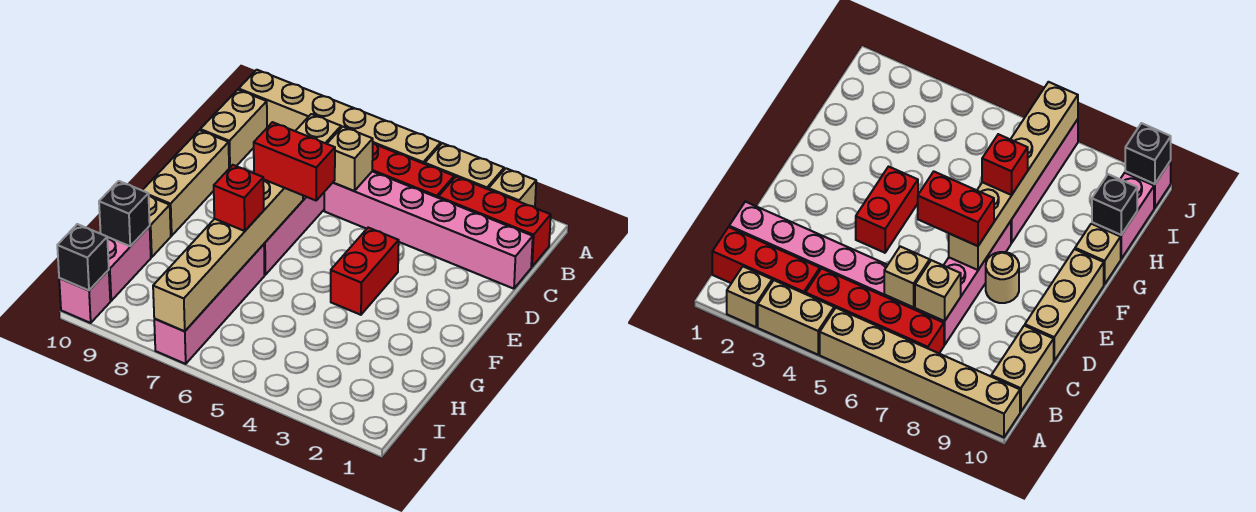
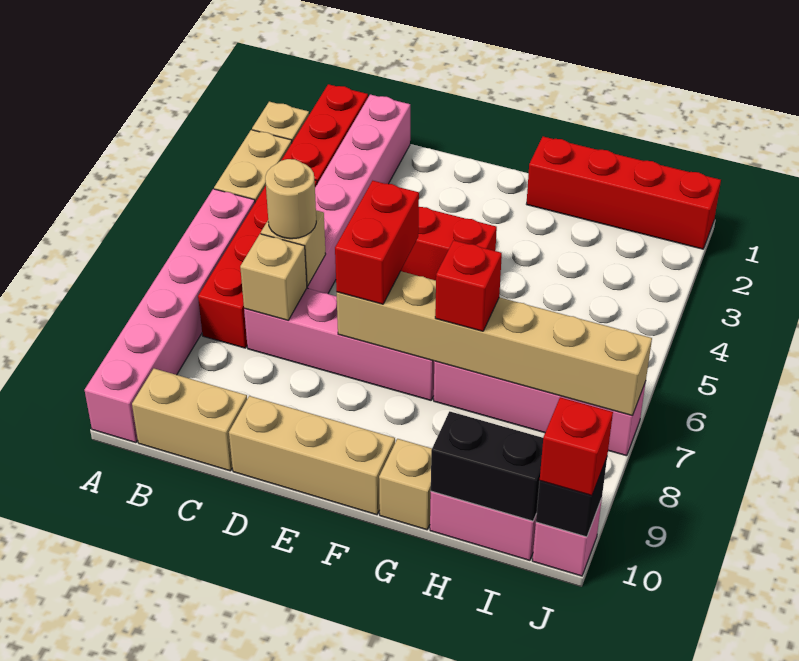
tan brick A5:A10 level 1 -> pink brick A5:A10 level 1
tan round brick E8 level 1 -> tan round brick C6 level 3
none -> red brick G1:J1 level 1
black brick H10 level 2 -> black brick H10:I10 level 2
none -> red brick J10 level 3

